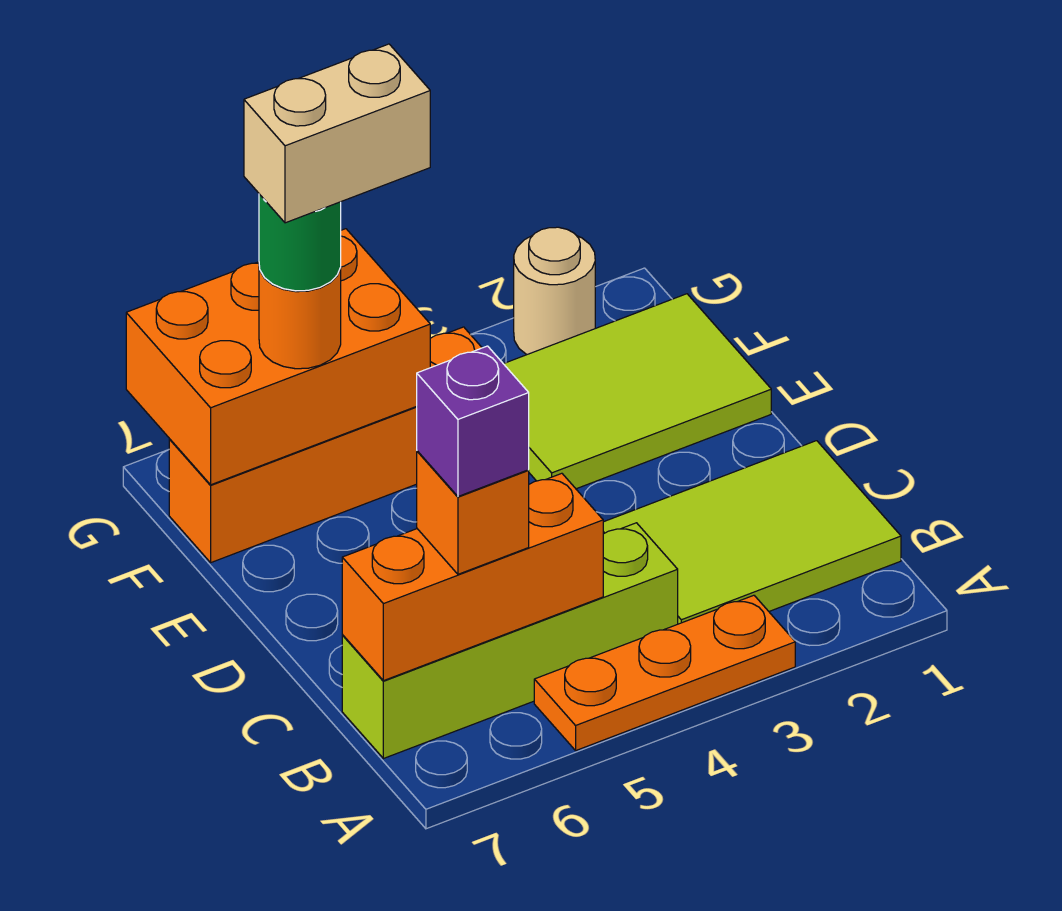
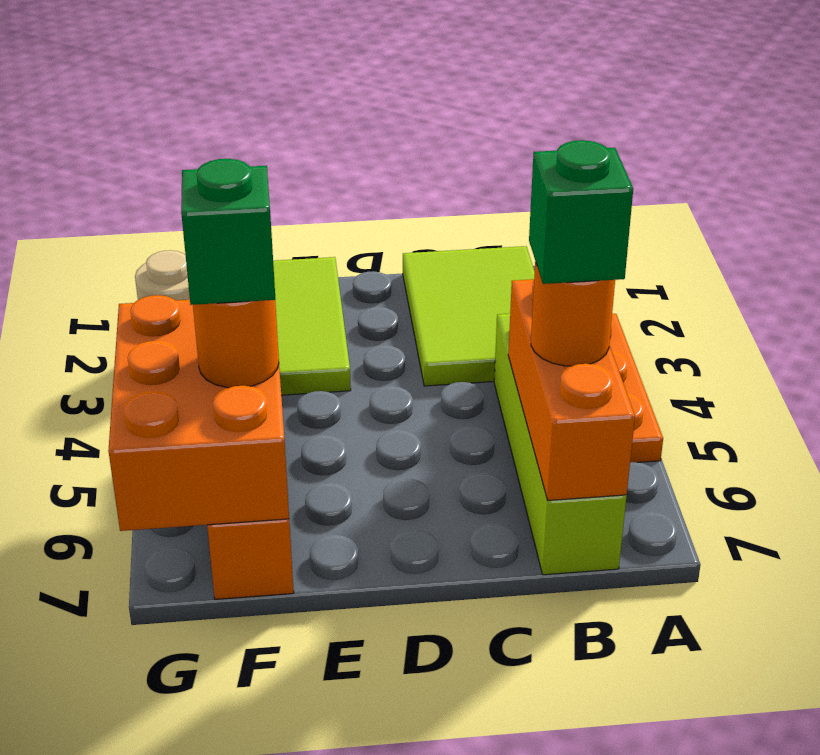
orange brick B6 level 3 -> orange round brick B6 level 3
purple brick B6 level 4 -> green brick B6 level 4
tan brick F5:F6 level 5 -> none
green round brick F6 level 4 -> green brick F6 level 4

